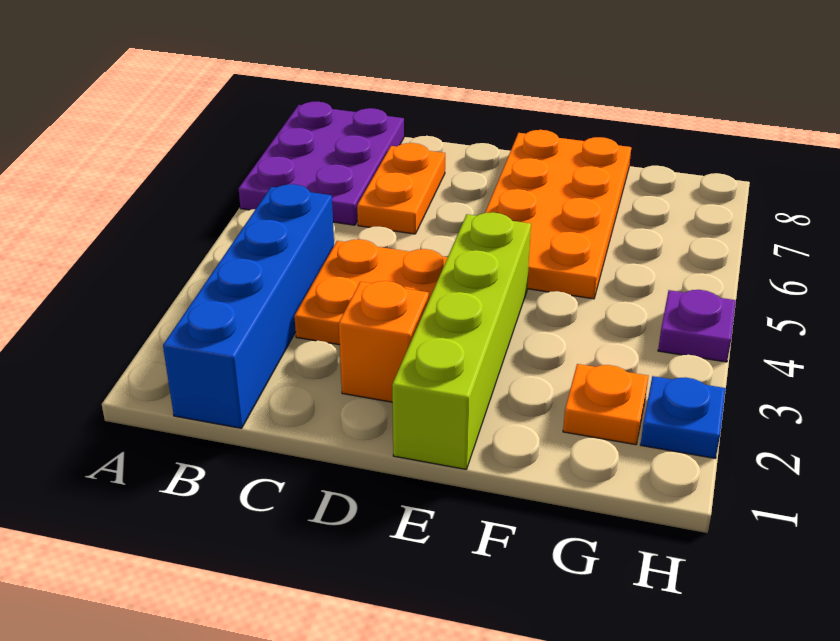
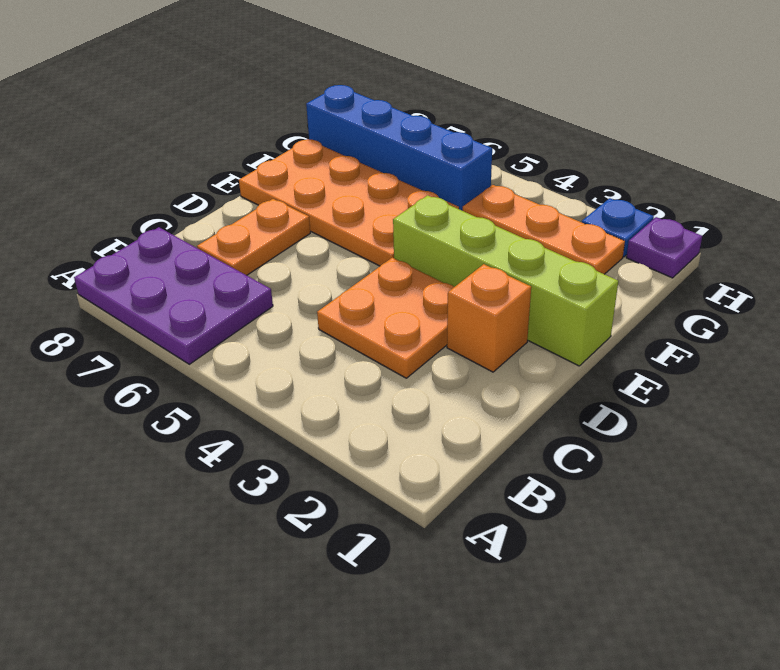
blue brick B1:B4 level 1 -> blue brick G5:G8 level 1
orange plate C6:C7 level 1 -> orange plate C7:D7 level 1
orange plate G2 level 1 -> orange plate G2:G4 level 1
purple plate H4 level 1 -> purple plate H1 level 1

